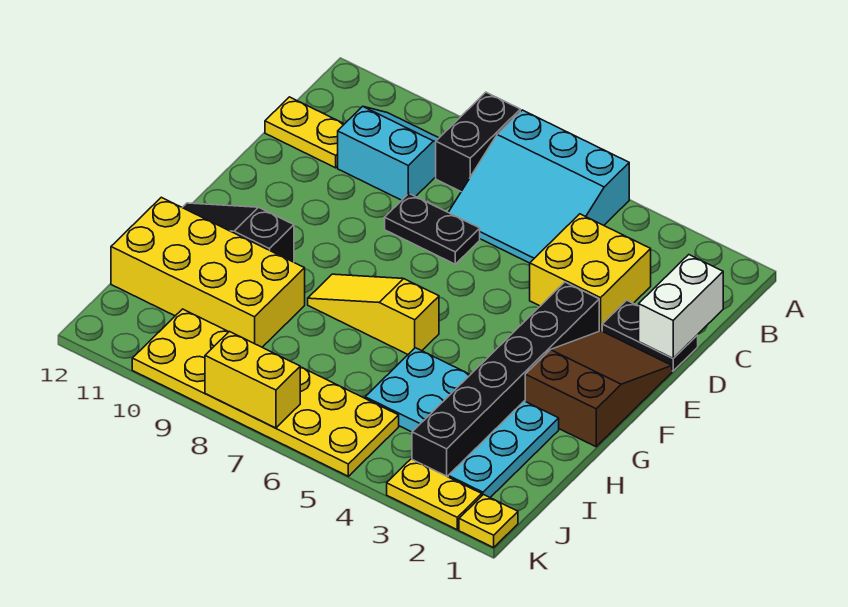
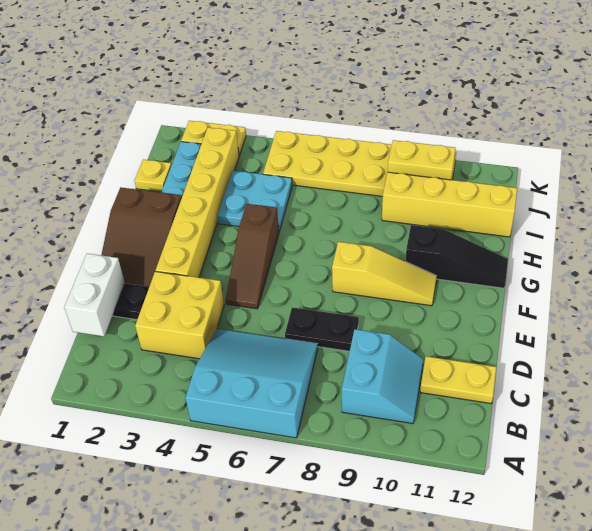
black brick A8:B8 level 1 -> none
cyan slope B9:C10 level 1 top C -> cyan slope B9:C10 level 1 top 9
black brick E3:J3 level 1 -> yellow brick E3:J3 level 1
none -> brown slope E5:G5 level 1 top G
yellow slope G6:G8 level 1 top 6 -> yellow slope F8:F10 level 1 top 8
yellow brick H9:I12 level 1 -> yellow brick I9:I12 level 1
yellow plate K1 level 1 -> yellow plate I1 level 1
yellow brick K7:K8 level 2 -> yellow brick J9:J10 level 2

